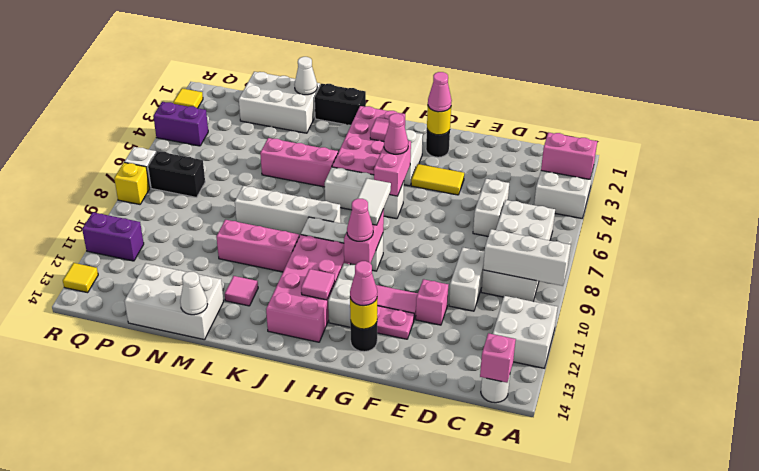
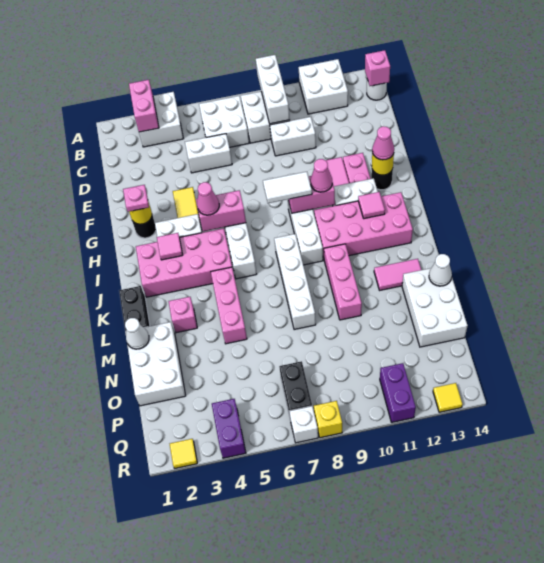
pink brick E11 level 1 -> pink brick L3 level 1
pink cone G2 level 3 -> pink plate G2 level 3
pink tile L12 level 1 -> pink tile L12:L13 level 1

